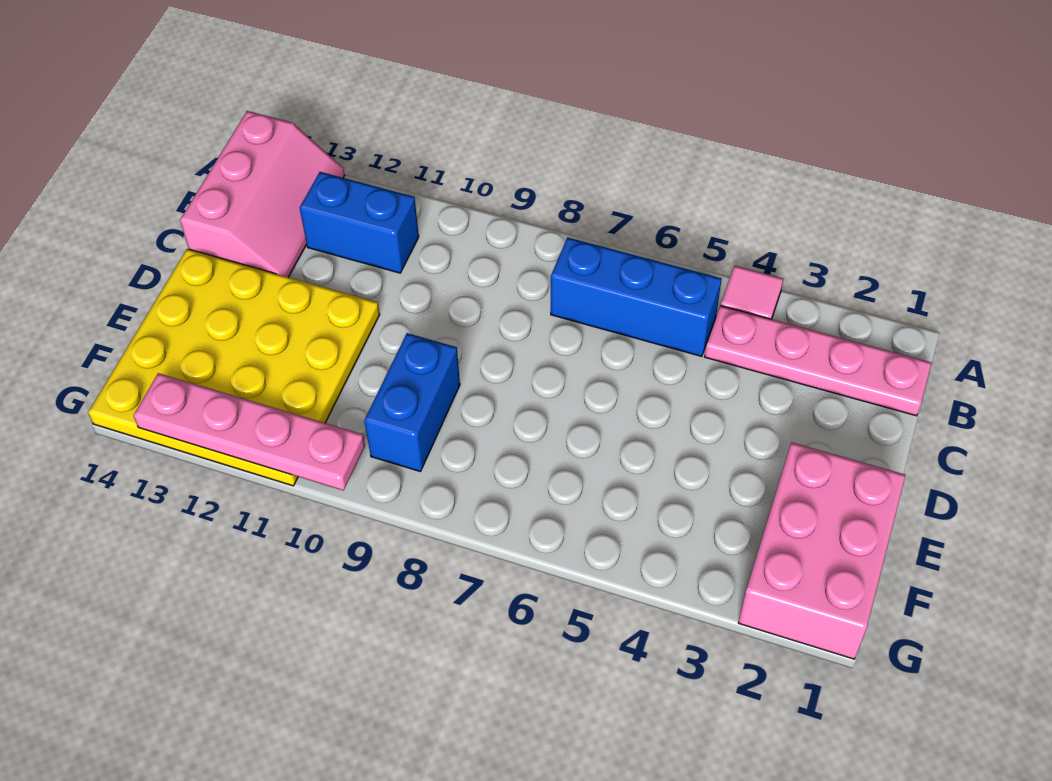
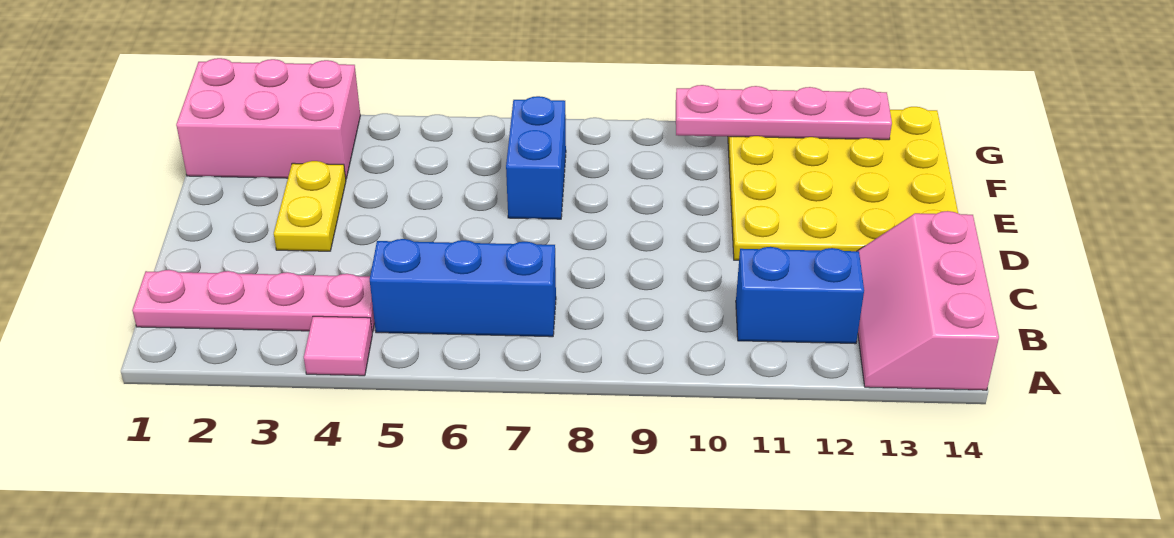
none -> yellow plate D3:E3 level 1
pink brick E1:G2 level 1 -> pink brick F1:G3 level 1
blue brick E9:F9 level 1 -> blue brick E7:F7 level 1

